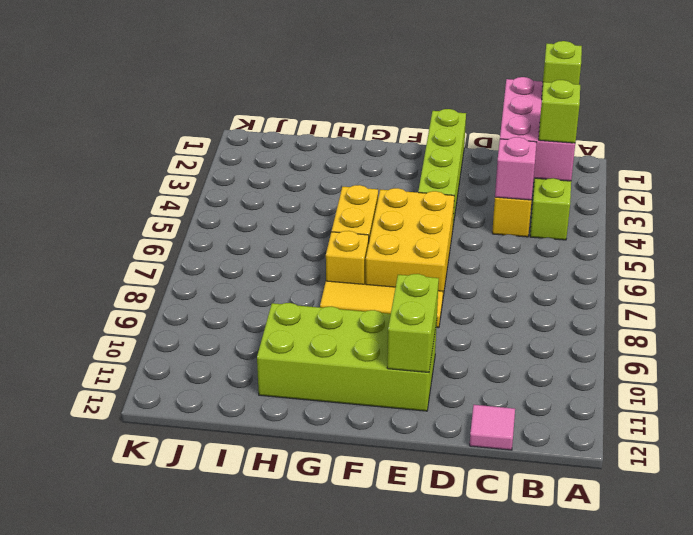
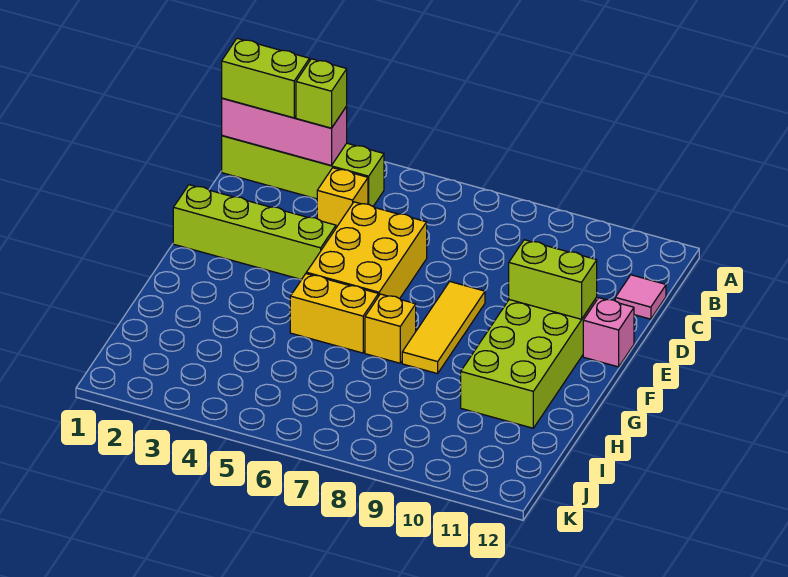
pink brick B1:C3 level 2 -> pink brick B1:B3 level 2
lime brick B1 level 3 -> lime brick B1:B2 level 3
pink brick C4 level 2 -> pink brick E12 level 1
yellow brick E5:F7 level 1 -> yellow brick D5:F6 level 1

